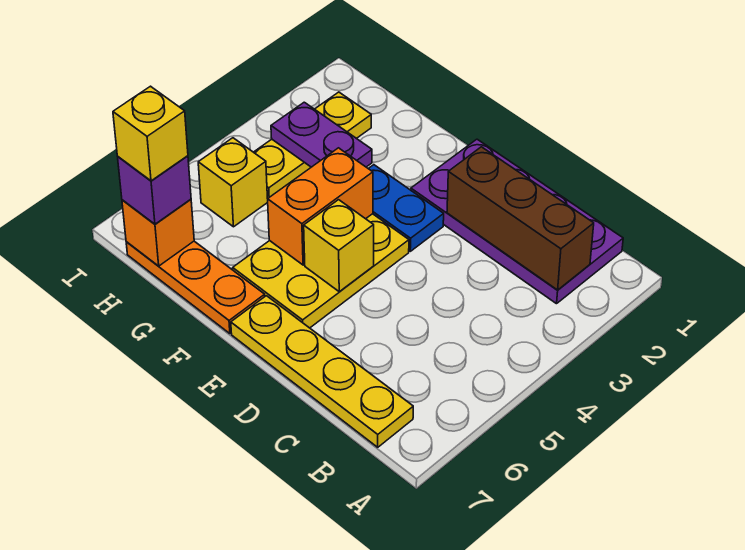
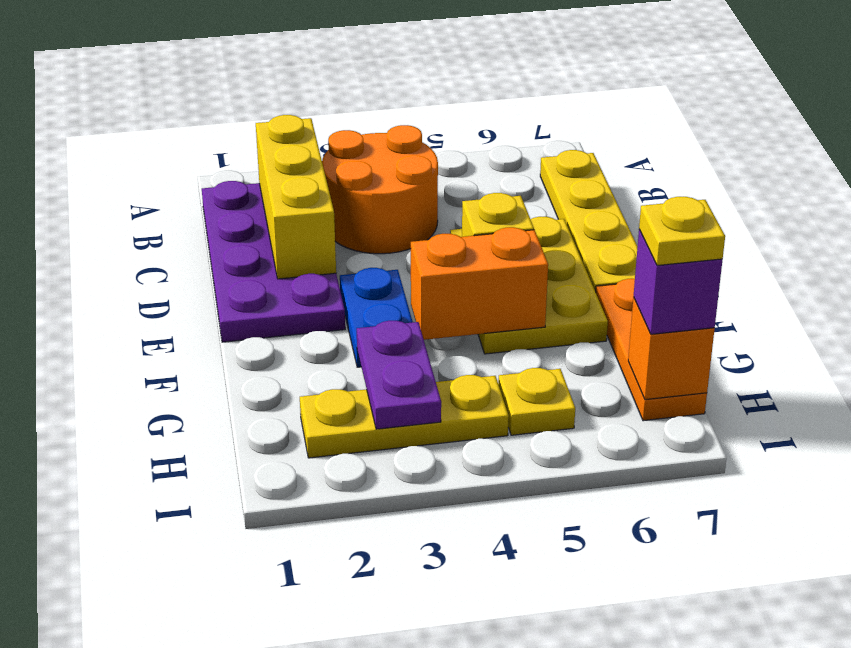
brown brick B2:D2 level 2 -> yellow brick B2:D2 level 2
none -> orange round brick B3:C4 level 1
yellow plate E4:F6 level 1 -> yellow plate D5:F6 level 1
yellow brick H5 level 1 -> yellow plate H5 level 1
yellow brick H7 level 4 -> yellow plate H7 level 4

